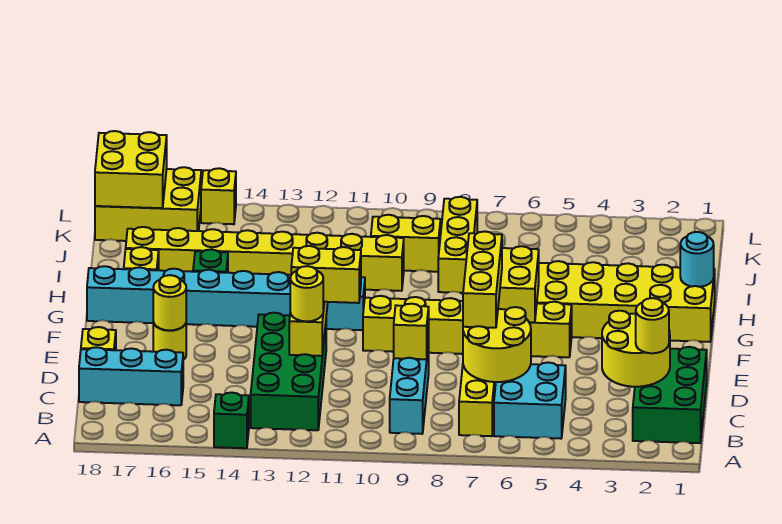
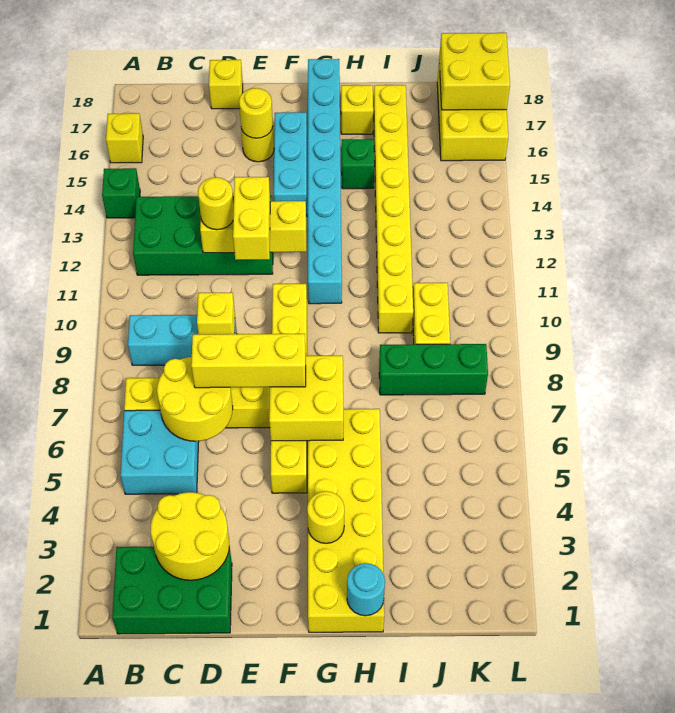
yellow round brick C2 level 3 -> yellow round brick G3 level 2
cyan brick C16:C18 level 1 -> cyan brick F14:F16 level 1
yellow brick I8:K8 level 1 -> green brick I8:K8 level 1
yellow brick L15 level 1 -> yellow brick A16 level 1

